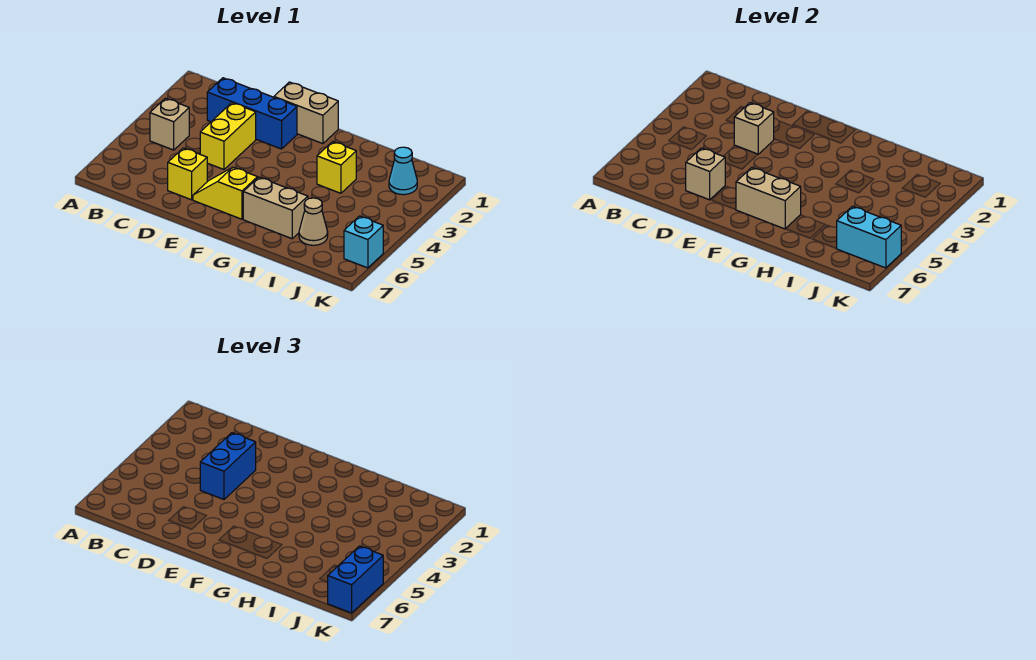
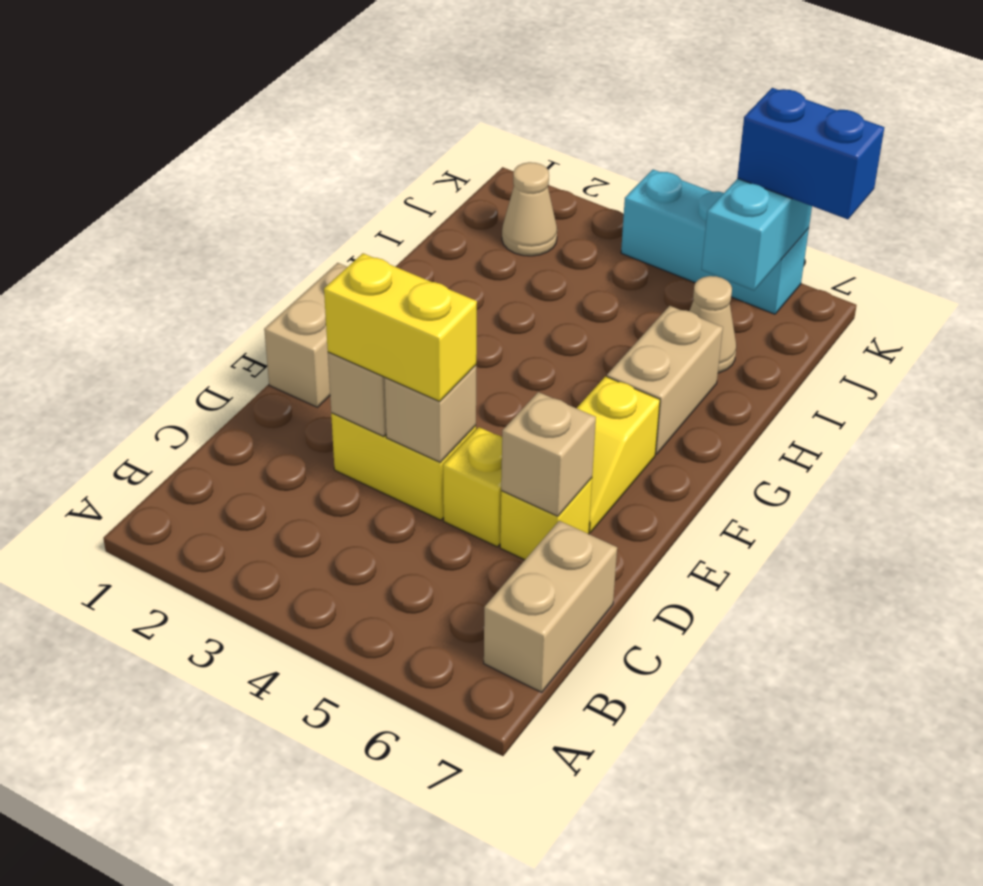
tan brick B4 level 1 -> tan brick D4 level 2
blue brick C2:E2 level 1 -> none
blue brick D3:D4 level 3 -> yellow brick D3:D4 level 3
tan brick F6:G6 level 2 -> tan brick B7:C7 level 1
yellow brick H3 level 1 -> yellow brick D5 level 1
cyan cone J2 level 1 -> tan cone J2 level 1
cyan brick K6 level 1 -> cyan brick K4:K6 level 1

